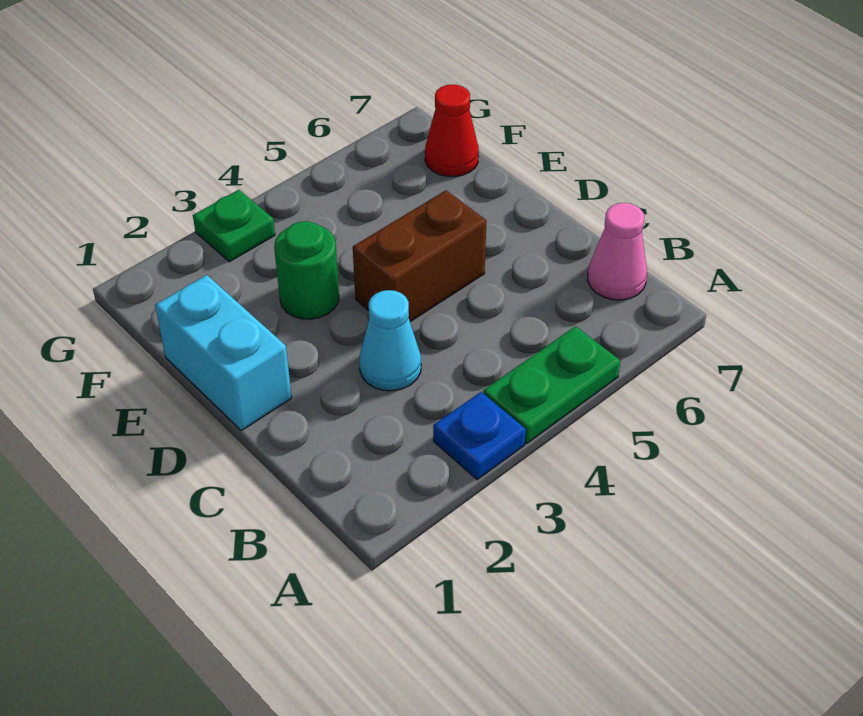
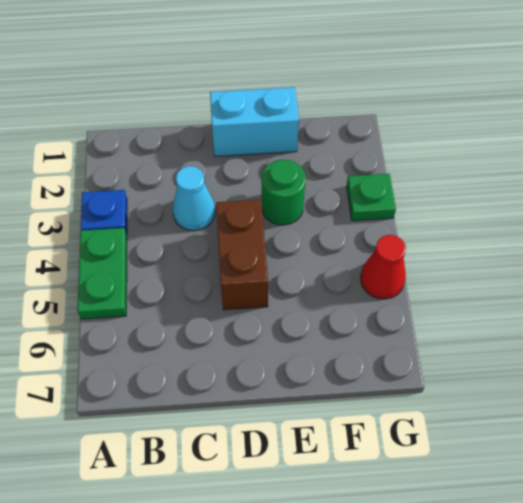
pink cone B7 level 1 -> none
red cone F7 level 1 -> red cone G5 level 1

